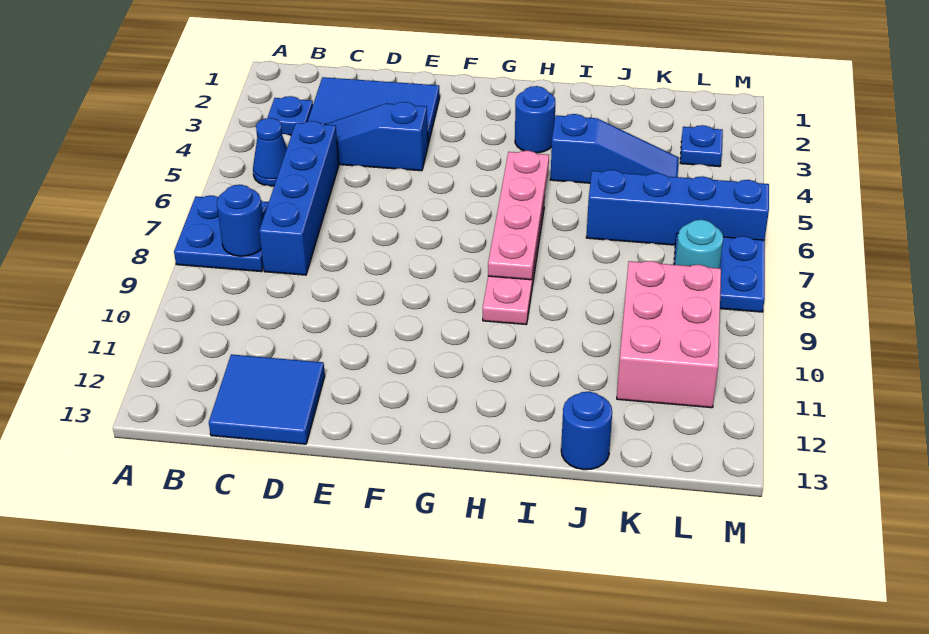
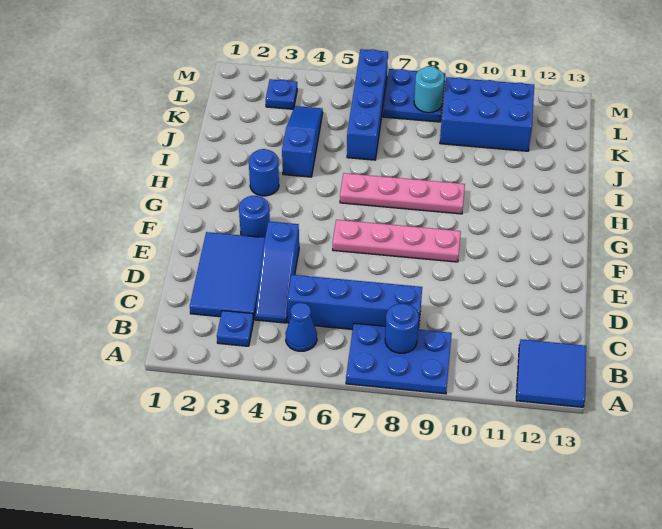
blue plate A7:B8 level 1 -> blue plate A7:B9 level 1
blue tile C12:D13 level 1 -> blue tile A12:B13 level 1
pink plate H5:H8 level 2 -> pink plate F6:F9 level 1
blue round brick J13 level 1 -> blue round brick F3 level 1
pink brick K9:L11 level 1 -> blue brick K9:L11 level 1

